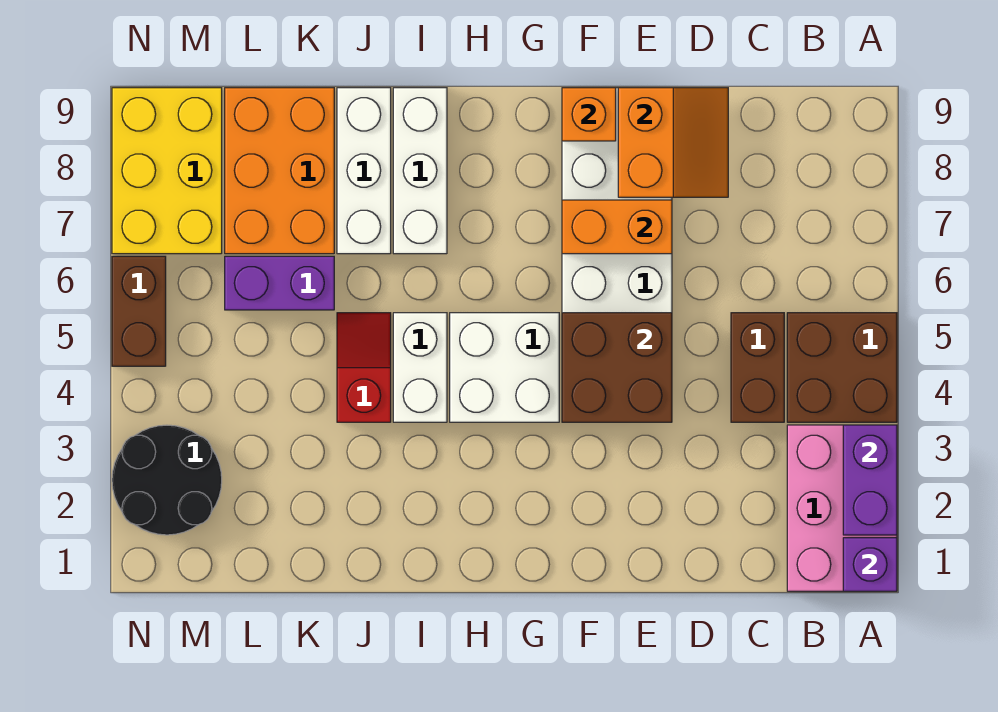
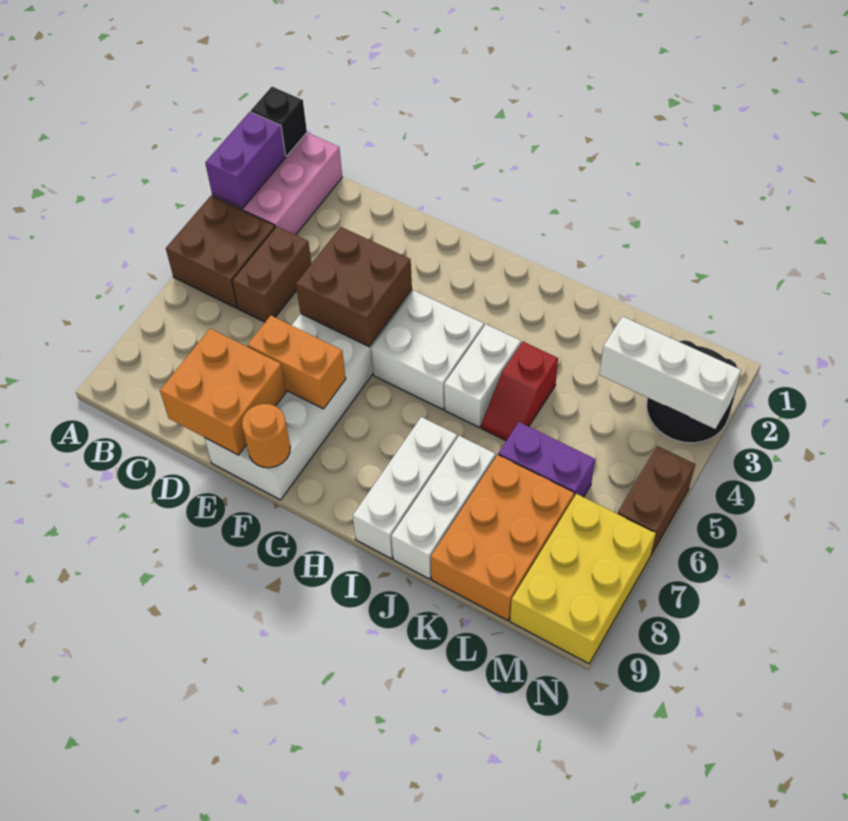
purple brick A1 level 2 -> black brick A1 level 2
orange slope D8:E9 level 2 top E -> orange brick D8:E9 level 2
orange brick F9 level 2 -> orange round brick F9 level 2
none -> white brick L3:N3 level 2

